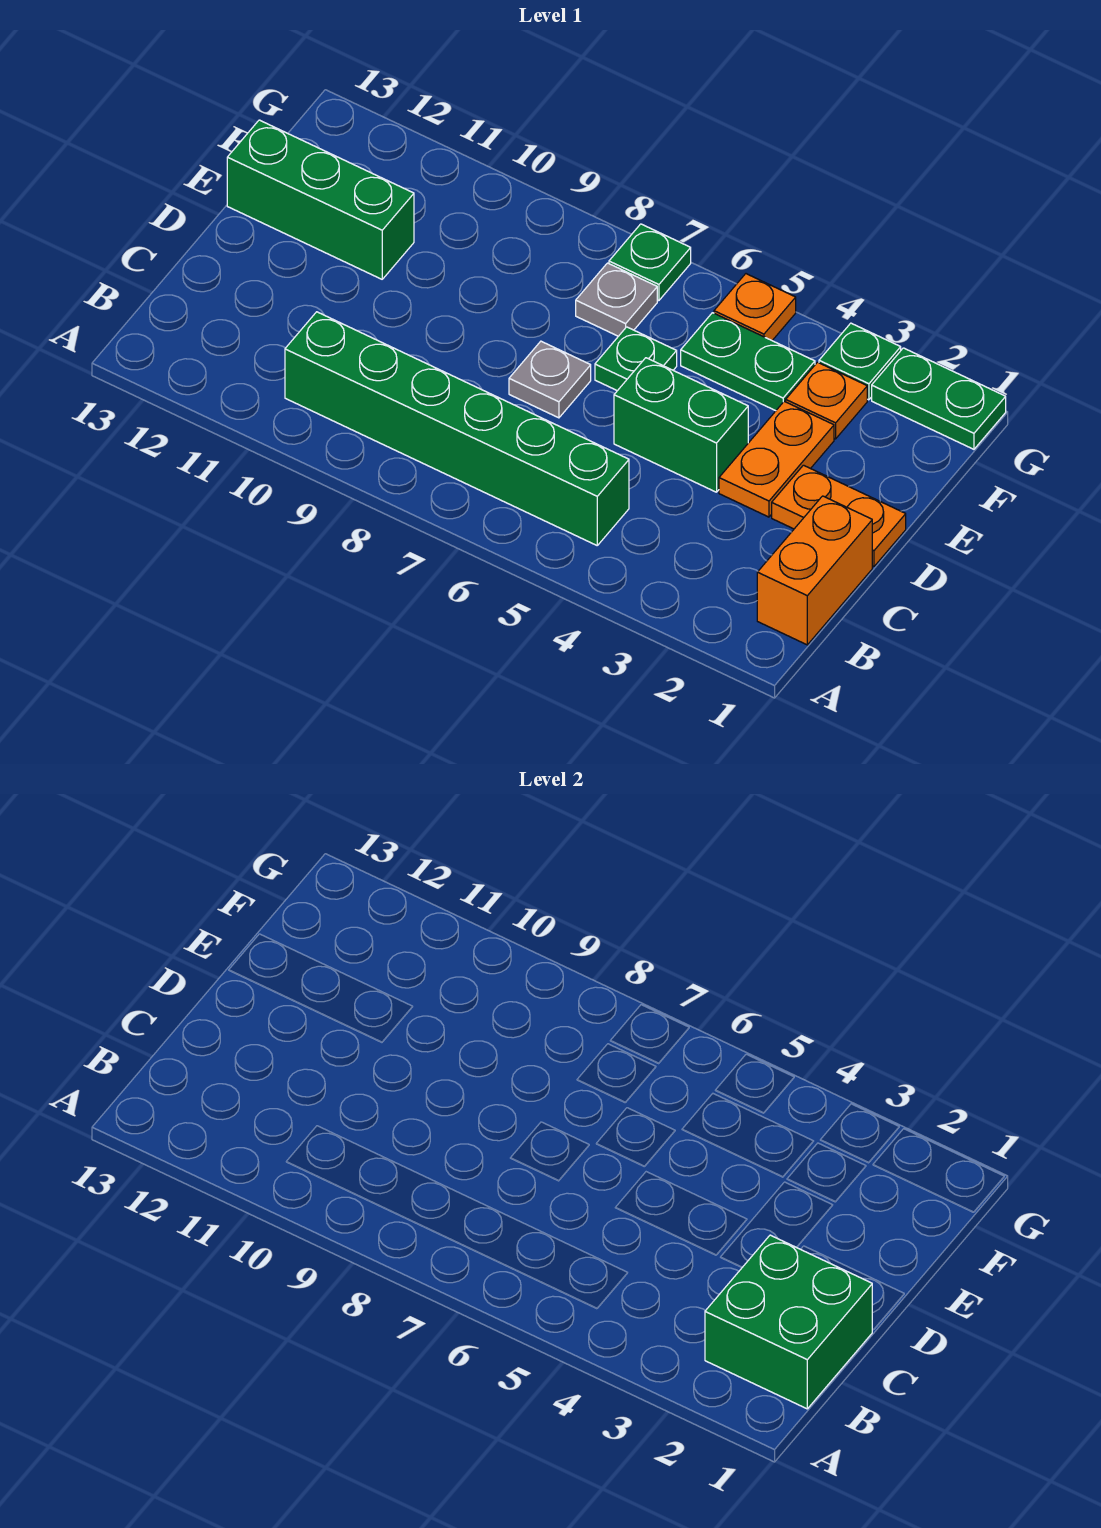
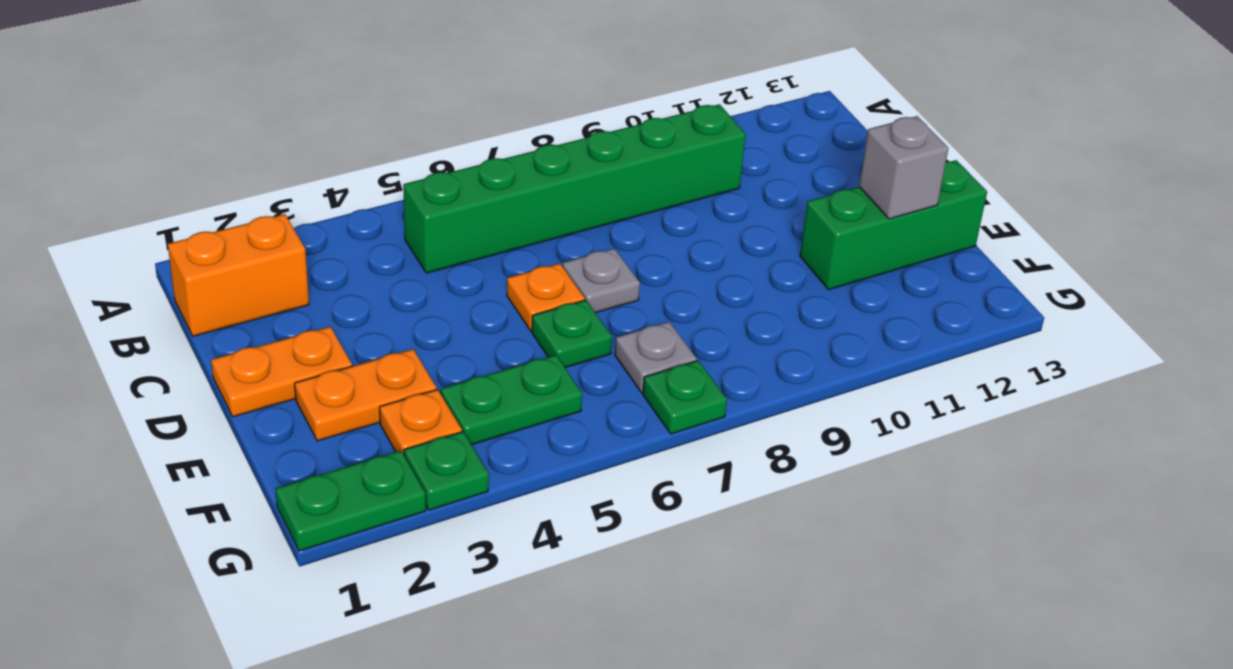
orange brick B1:C1 level 1 -> orange brick B1:B2 level 1
green brick B1:C2 level 2 -> none
orange plate D3:E3 level 1 -> orange plate E2:E3 level 1
green brick D4:D5 level 1 -> none
none -> grey brick E12 level 2
orange plate G5 level 1 -> orange plate D6 level 1

